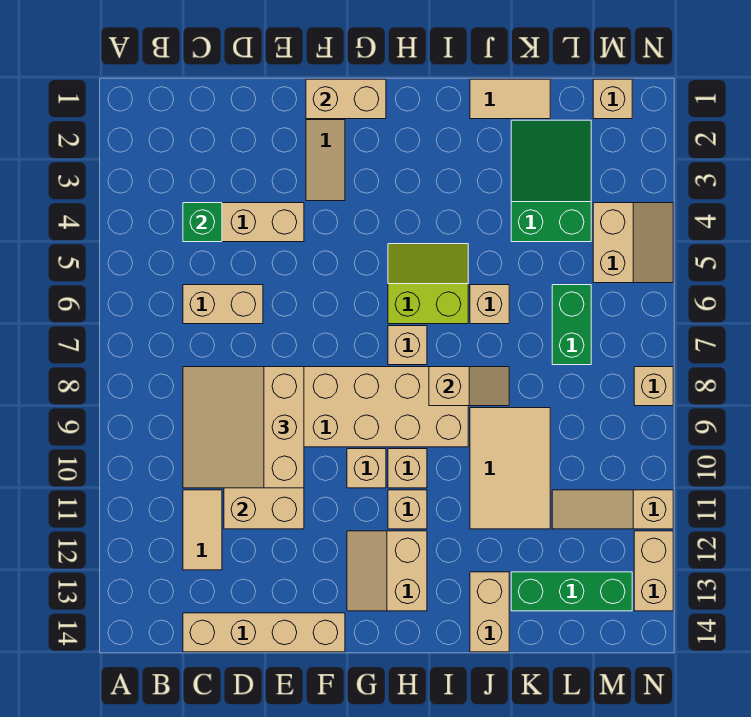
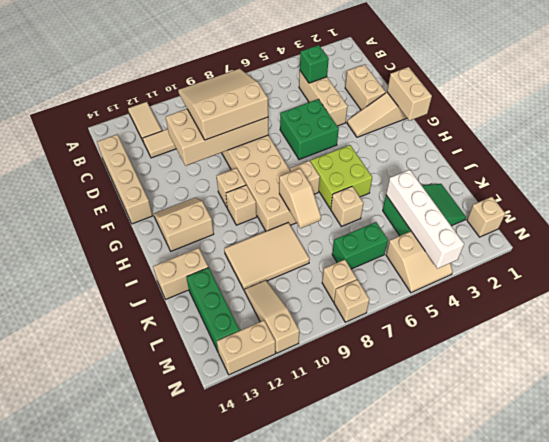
tan brick C6:D6 level 1 -> tan brick D2:E2 level 1
none -> green brick E5:F6 level 1
lime slope H5:I6 level 1 top 6 -> lime brick H5:I6 level 1
tan brick H11 level 1 -> tan brick M8 level 1
tan tile J1:K1 level 1 -> tan tile A12:B12 level 1
none -> white brick K4:N4 level 2

